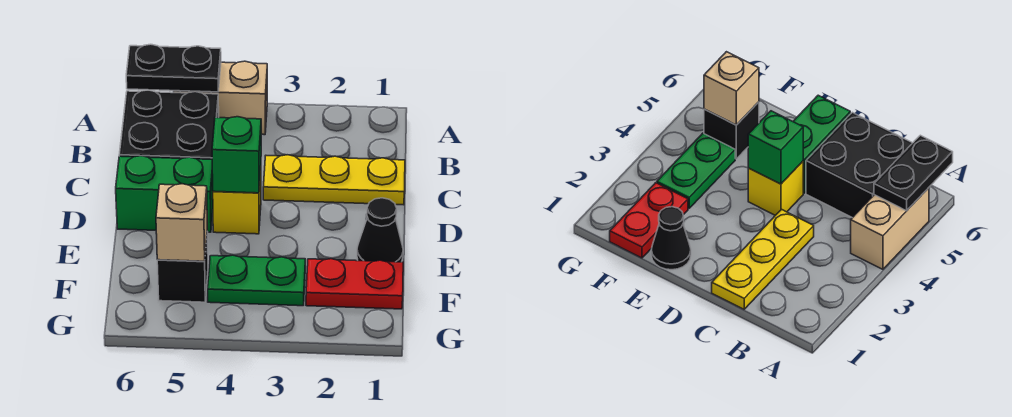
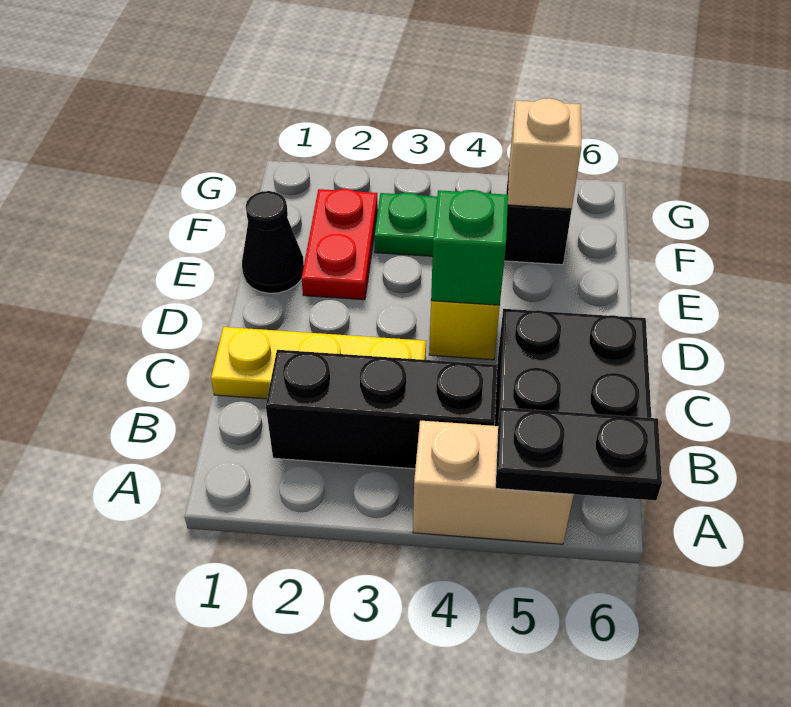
none -> black brick B2:B4 level 1
green brick D5:D6 level 1 -> none
red plate F1:F2 level 1 -> red plate E2:F2 level 1

